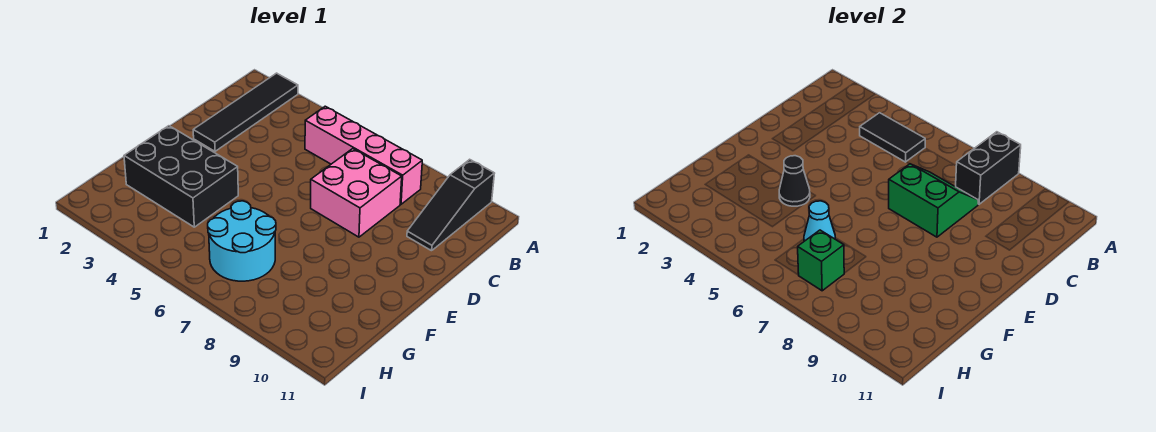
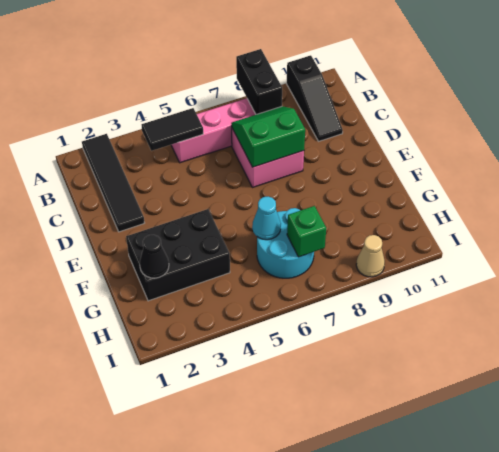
black cone F4 level 2 -> black cone G2 level 2
none -> tan cone I9 level 1

